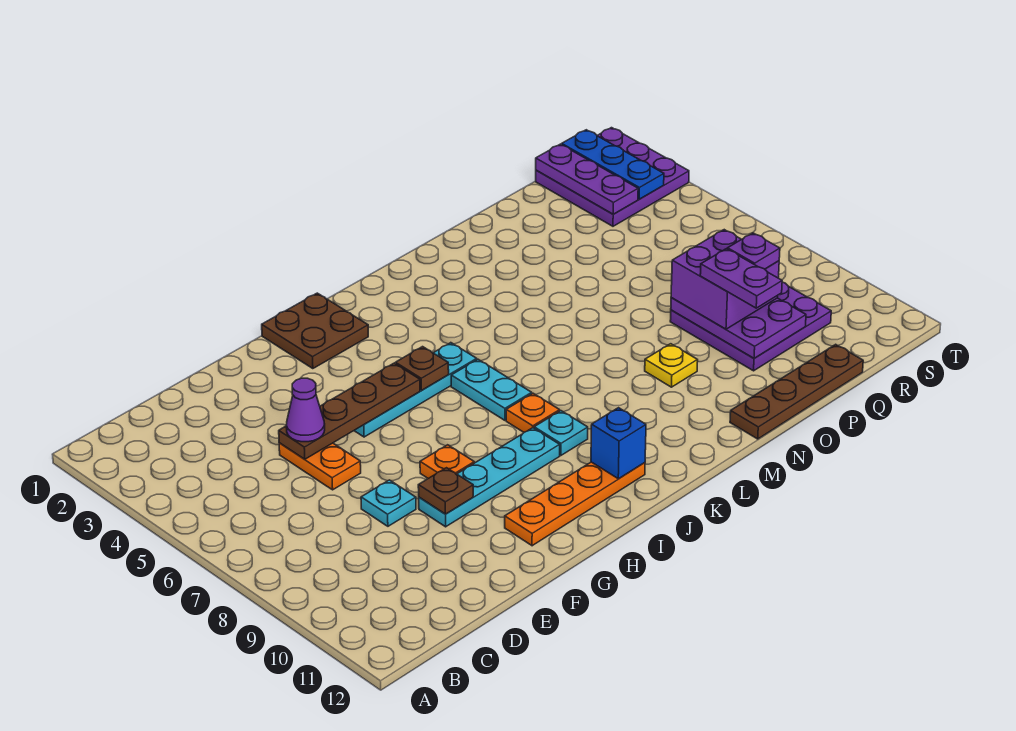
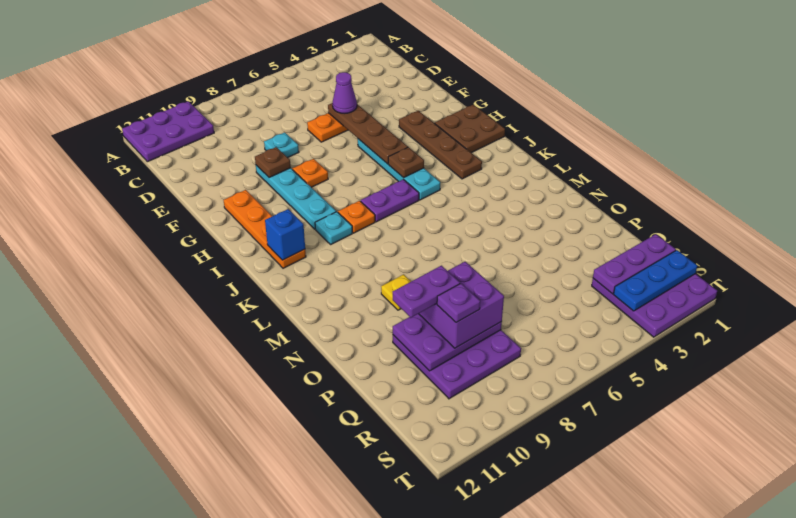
none -> purple plate A10:B12 level 1
cyan plate J6:J7 level 1 -> purple plate J6:J7 level 1
brown plate N12:Q12 level 1 -> brown plate G3:J3 level 1

